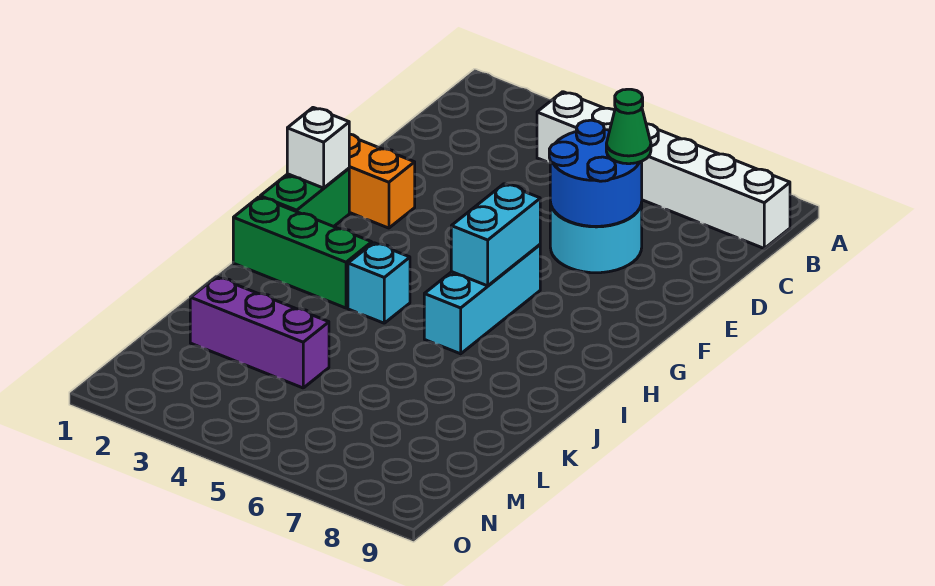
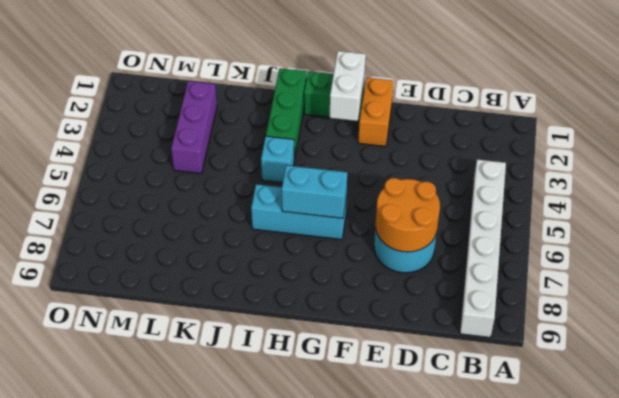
blue round brick D6:E7 level 2 -> orange round brick D6:E7 level 2
green cone D7 level 3 -> none
white brick G1 level 2 -> white brick G1:G2 level 2

